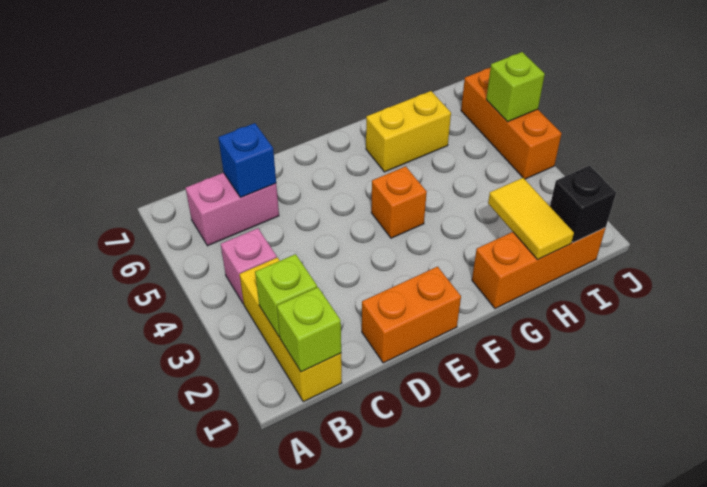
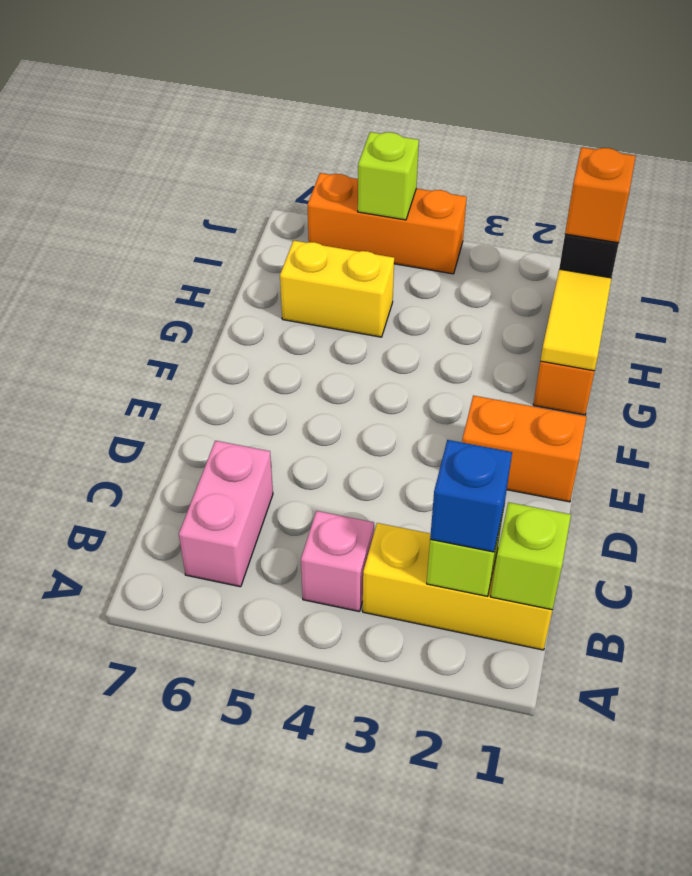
blue brick C6 level 2 -> blue brick B2 level 3
orange brick D1:E1 level 1 -> orange brick E1:E2 level 1
orange brick F4 level 1 -> orange brick I1 level 3
yellow brick G6:H6 level 1 -> yellow brick H5:H6 level 1
yellow tile H1:H2 level 2 -> yellow tile G1:H1 level 2

